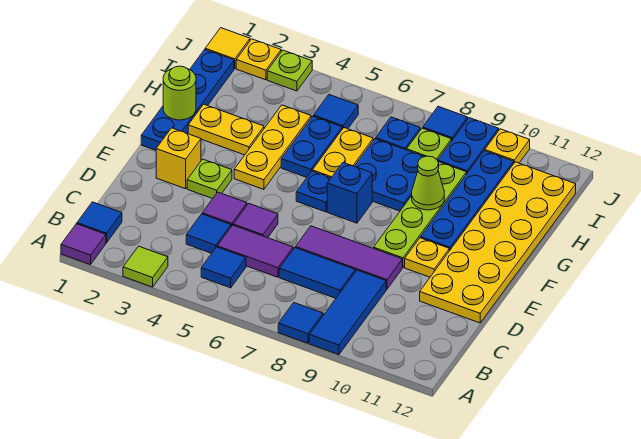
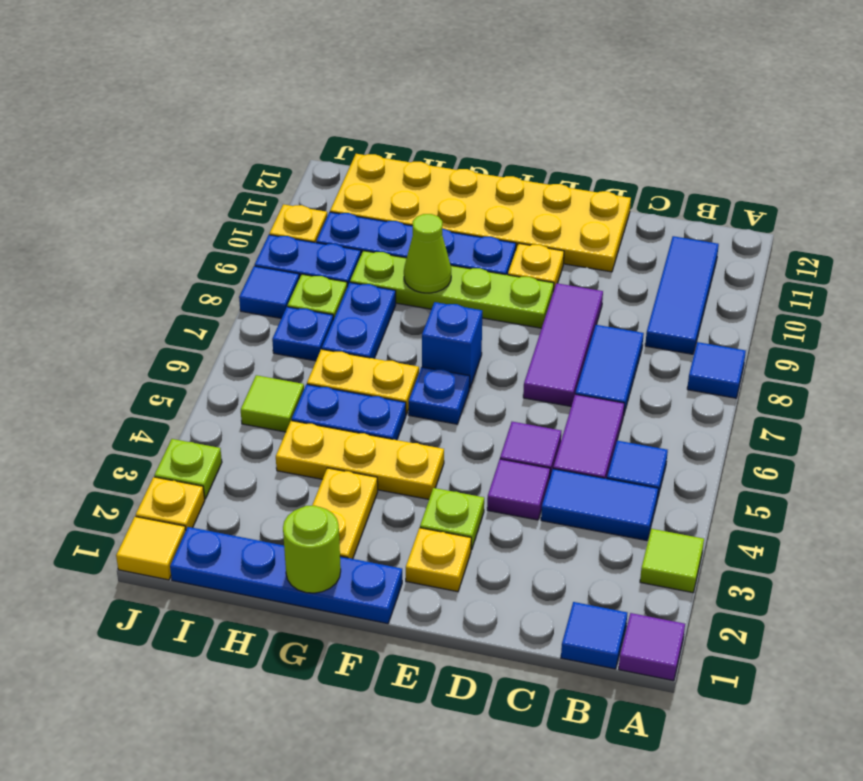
blue tile A9:C9 level 1 -> blue tile B9:B11 level 1
blue tile C4 level 1 -> blue tile B4:C4 level 1
yellow brick E2 level 1 -> yellow plate E2 level 1
blue plate G7:H8 level 1 -> blue plate H7:H8 level 1
blue tile I5 level 1 -> lime tile I5 level 1

